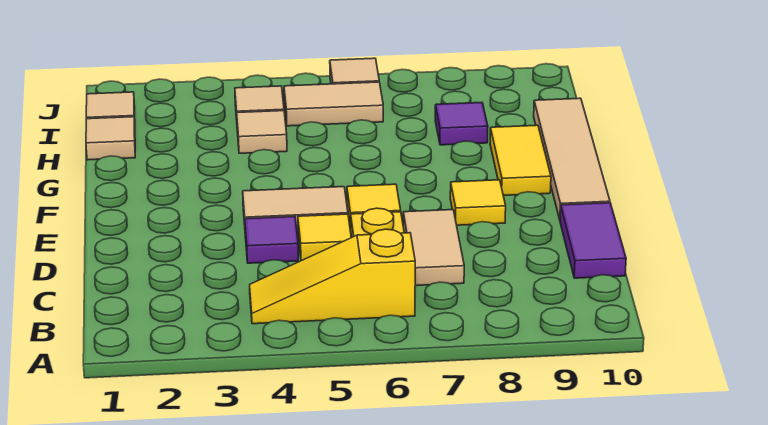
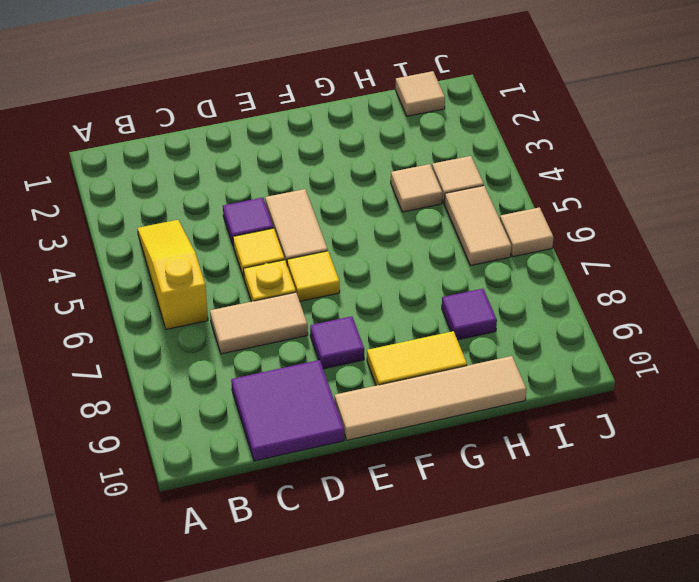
purple tile C10:D10 level 1 -> purple tile C9:D10 level 1
yellow tile E8 level 1 -> purple tile E8 level 1
tan tile H1 level 1 -> none

